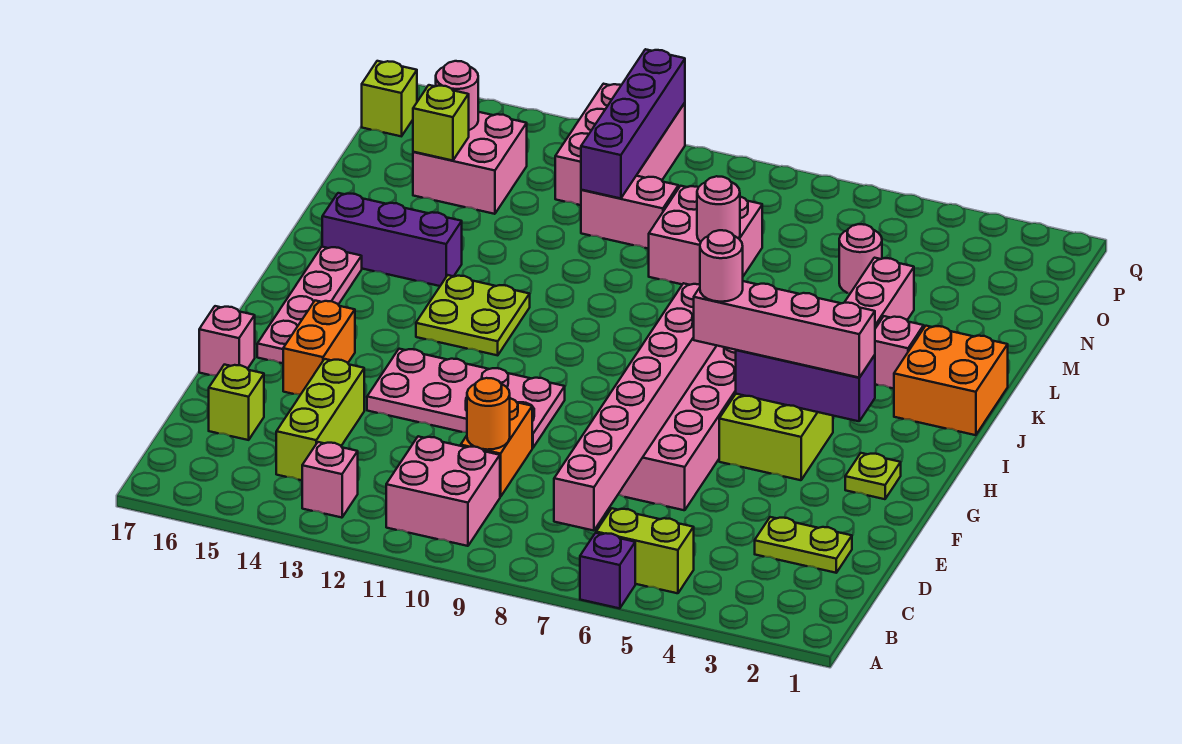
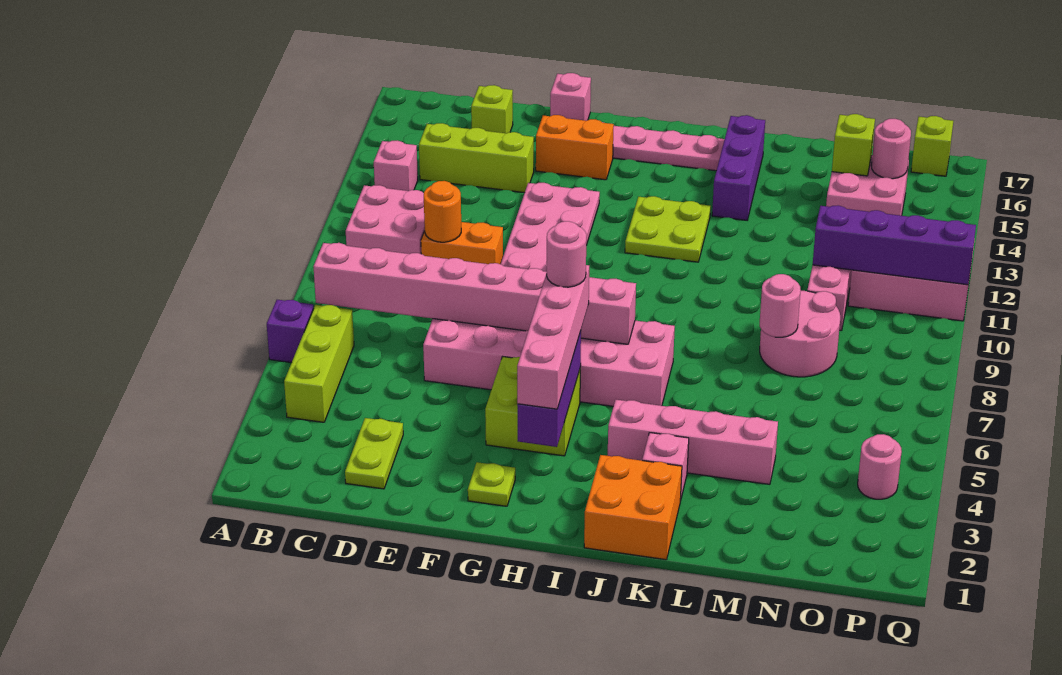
lime brick B5:B6 level 1 -> lime brick B4:B6 level 1
pink brick M8:N9 level 1 -> pink round brick M8:N9 level 1
pink round brick N5 level 1 -> pink round brick P4 level 1

